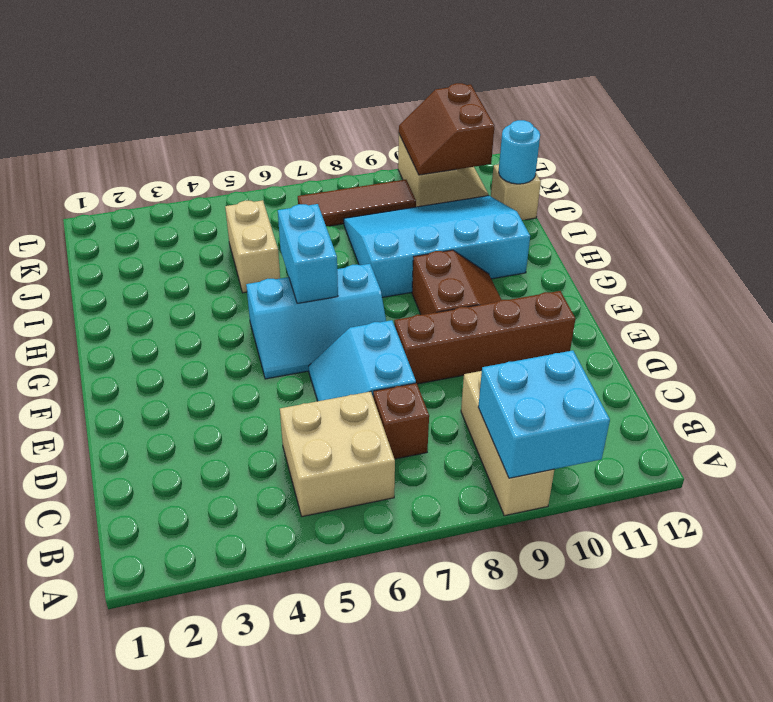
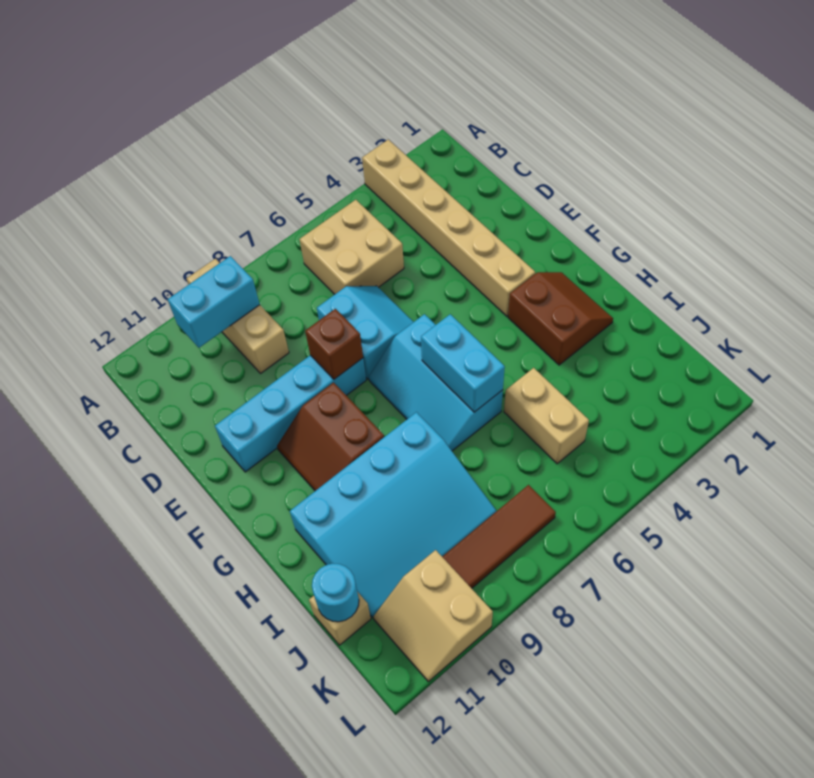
none -> tan brick A3:F3 level 1
cyan brick A9:B10 level 2 -> cyan brick B9:B10 level 2
brown brick C7 level 1 -> brown brick E8 level 2
brown brick E8:E11 level 1 -> cyan brick E8:E11 level 1
cyan slope F5:G7 level 1 top G -> cyan slope F6:H7 level 1 top 6
brown slope K10:L11 level 2 top 11 -> brown slope G2:H3 level 1 top 3

